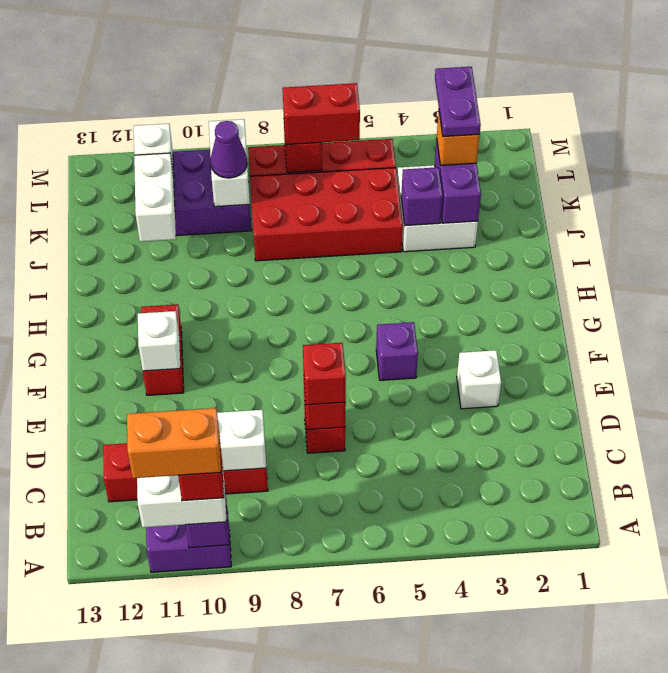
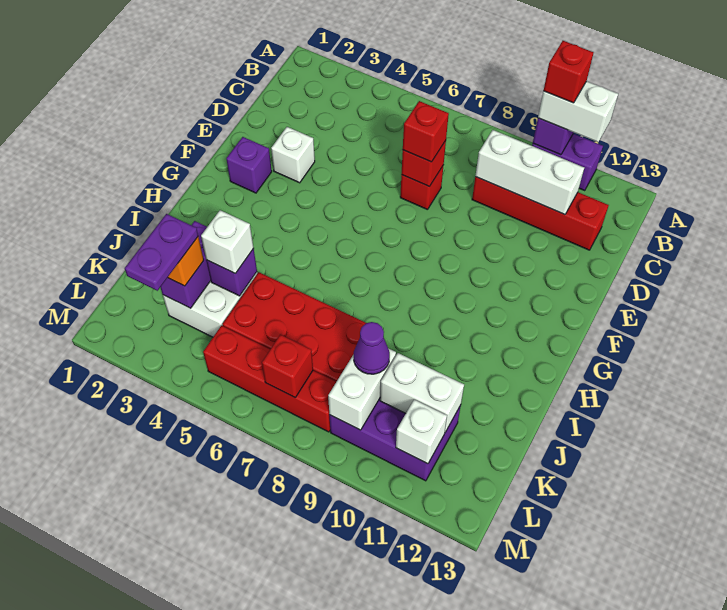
orange brick A10:A11 level 5 -> none
purple brick F5 level 1 -> purple brick F2 level 1
red brick F11:G11 level 1 -> none
white brick F11 level 2 -> white brick J4 level 3
white brick J11:K11 level 2 -> white brick K10:K11 level 2
red brick L6:L7 level 3 -> none

